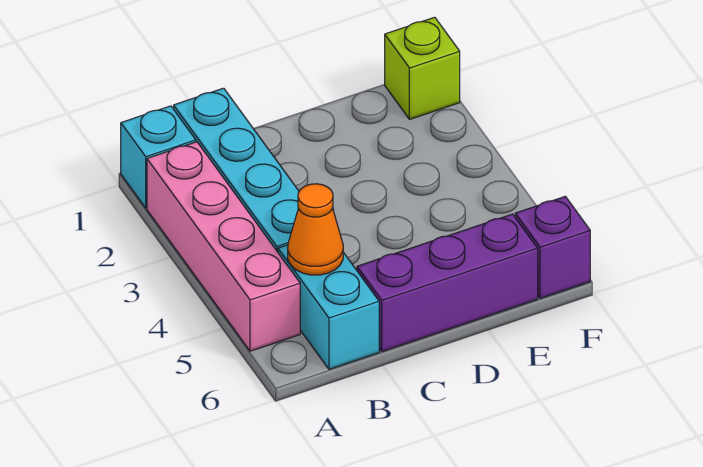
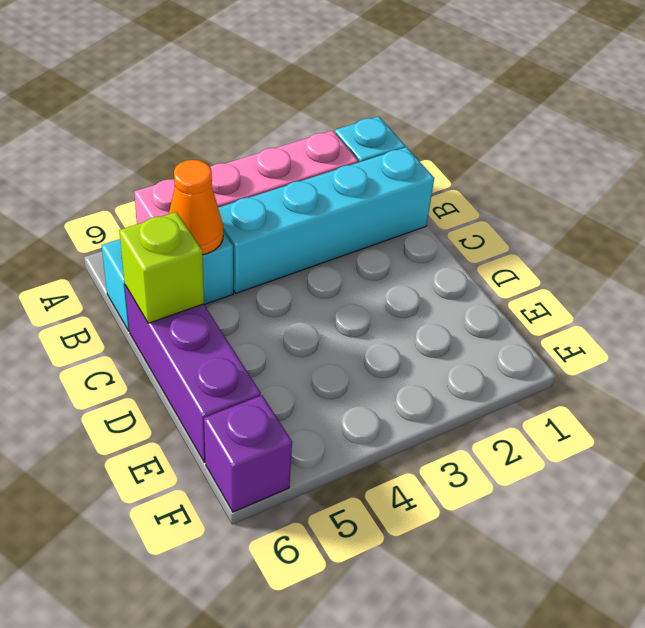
lime brick F1 level 1 -> lime brick C6 level 2

